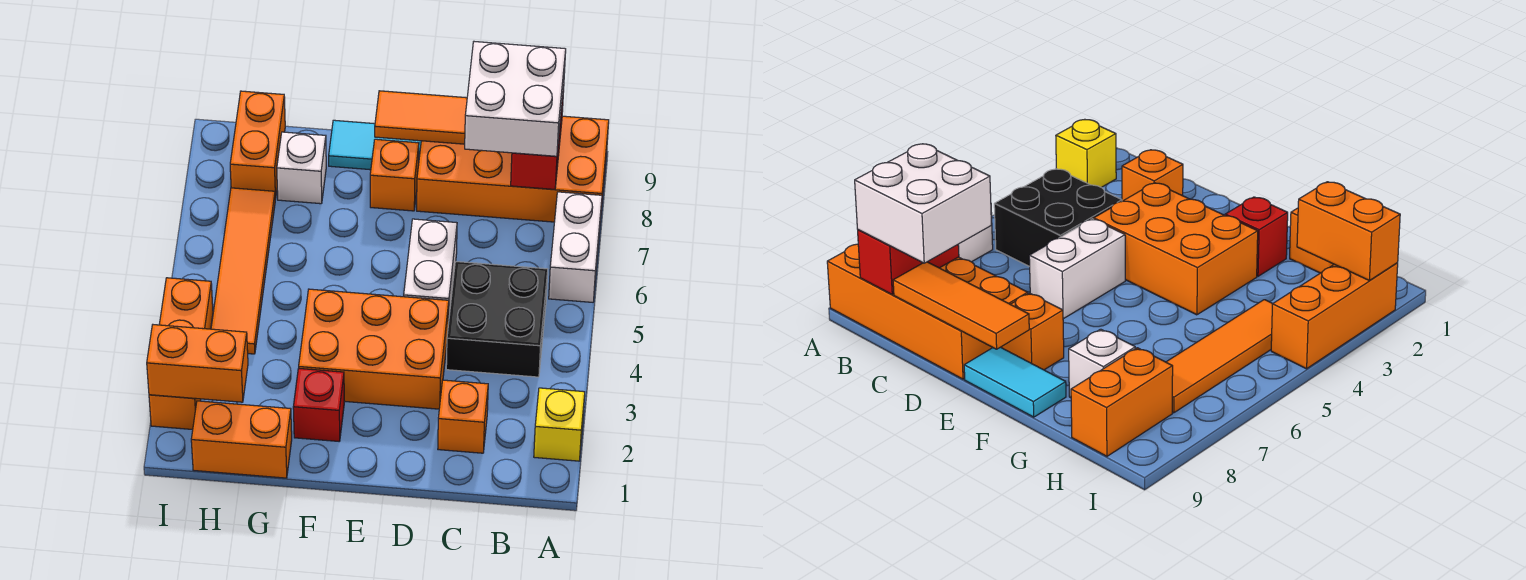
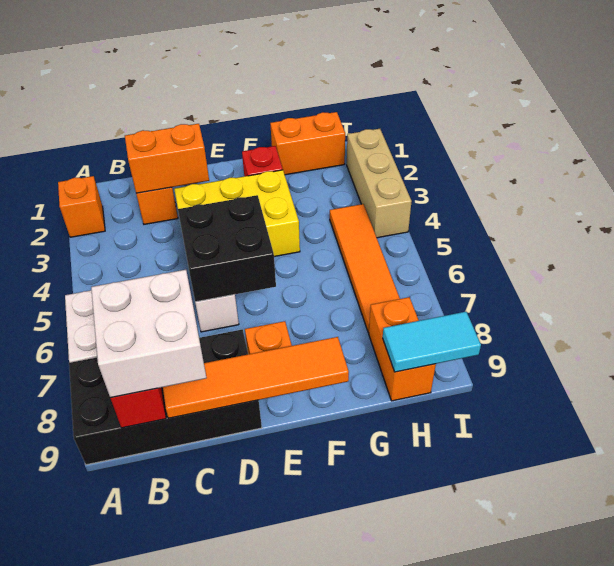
yellow brick A2 level 1 -> orange brick A2 level 1
orange brick A8:D9 level 1 -> black brick A8:D9 level 1
black brick B4:C5 level 1 -> black brick D5:E6 level 2
orange tile C9:E9 level 2 -> orange tile C9:F9 level 2
orange brick D3:F4 level 1 -> yellow brick D3:F4 level 1
cyan tile E9:F9 level 1 -> cyan tile H9:I9 level 2
white brick G8 level 1 -> none
orange brick H2:I2 level 2 -> orange brick C2:D2 level 2
orange brick I2:I4 level 1 -> tan brick I2:I4 level 1

